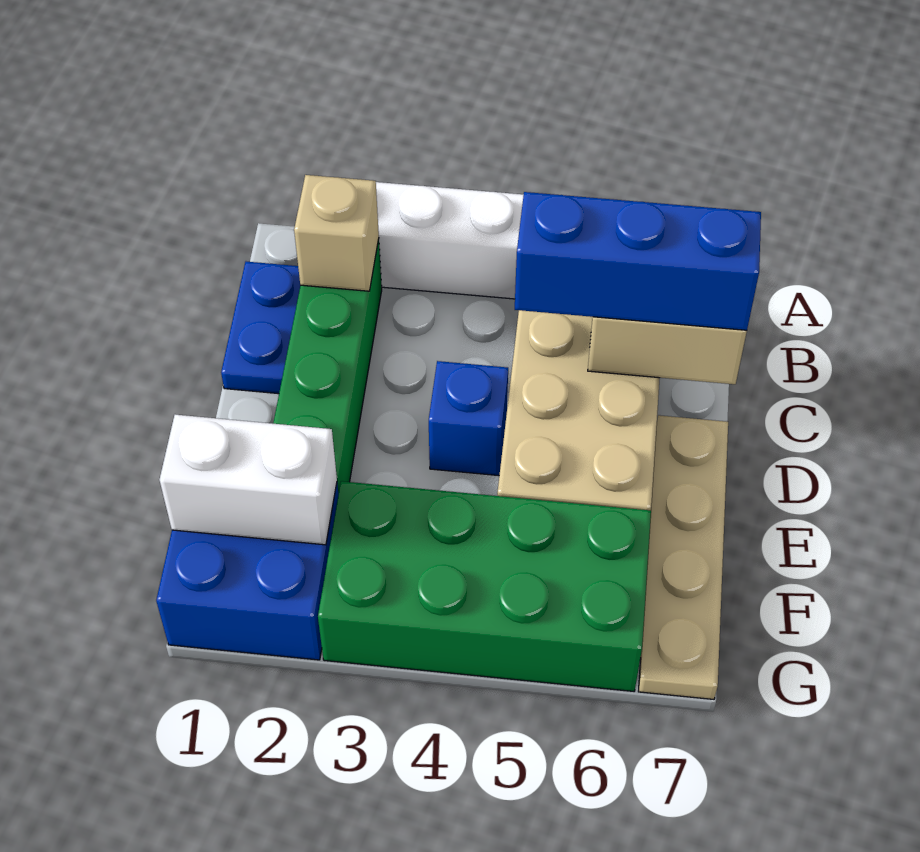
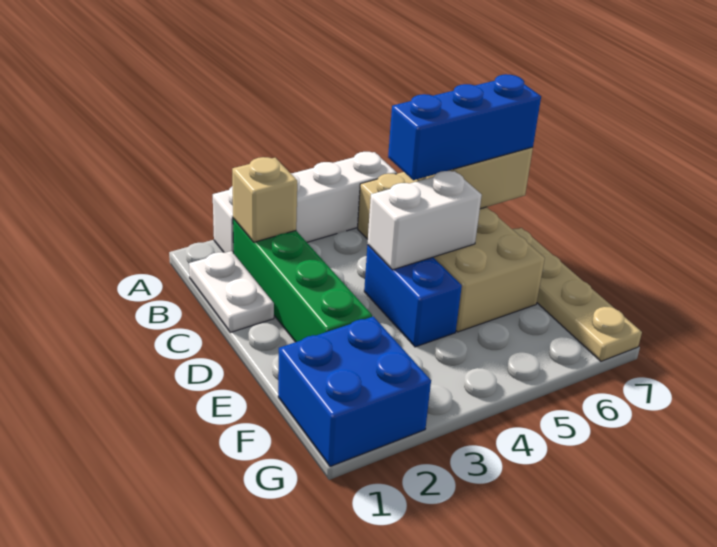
blue plate B1:C1 level 1 -> white plate B1:C1 level 1
blue brick D4 level 1 -> blue brick D4:E4 level 1
white brick F1:F2 level 2 -> white brick D4:D5 level 2
green brick F3:G6 level 1 -> none

